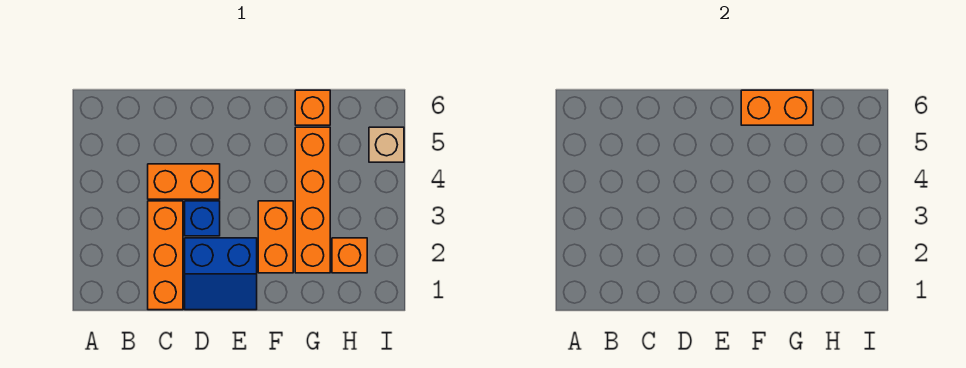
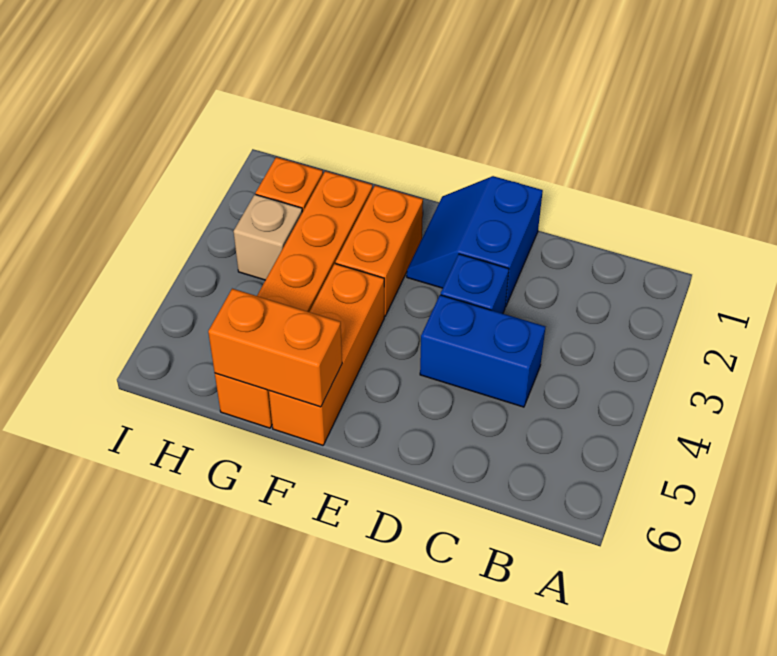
orange brick C1:C3 level 1 -> orange brick F4:F6 level 1
orange brick C4:D4 level 1 -> blue brick C4:D4 level 1
blue slope D1:E2 level 1 top 2 -> blue slope D1:E2 level 1 top D
tan brick I5 level 1 -> tan brick H3 level 1

